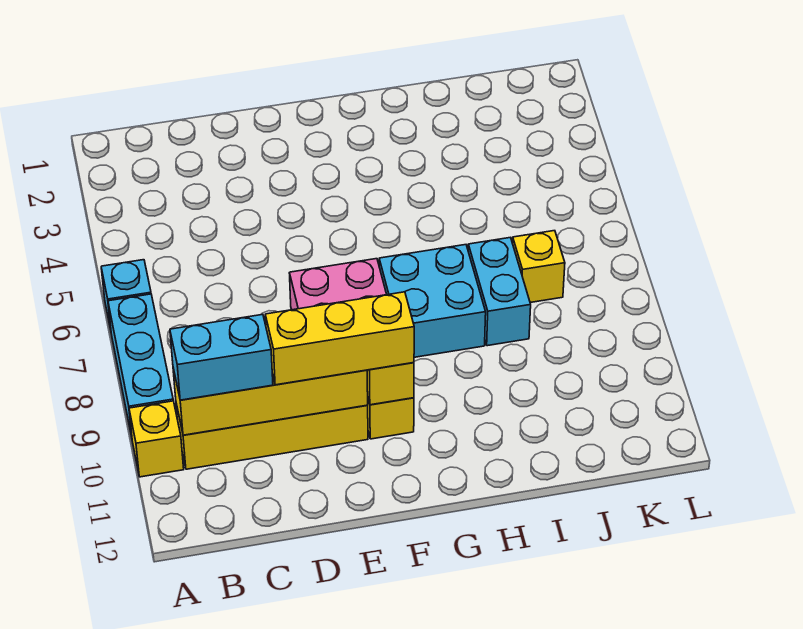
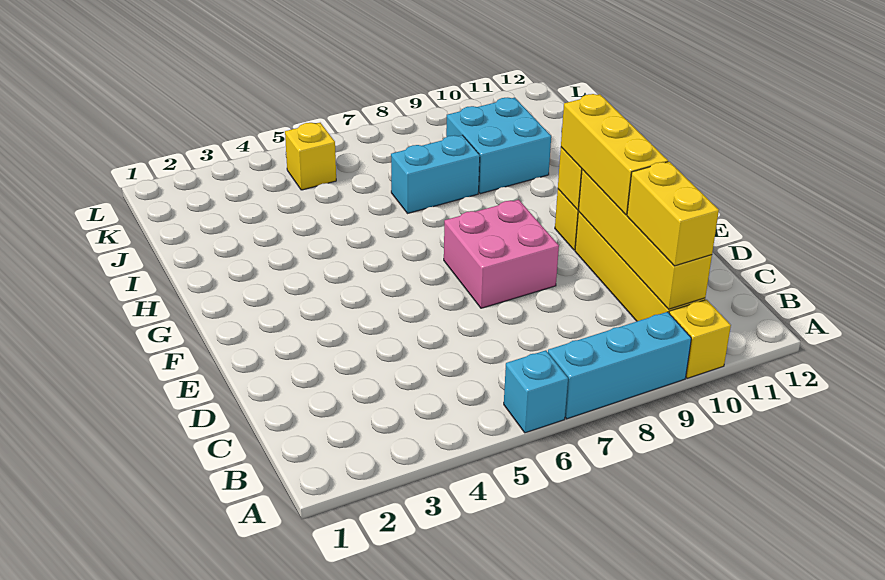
cyan brick B10:C10 level 3 -> yellow brick B10:C10 level 3
cyan brick G7:H8 level 1 -> cyan brick I9:J10 level 1
yellow brick J7 level 1 -> yellow brick K5 level 1

